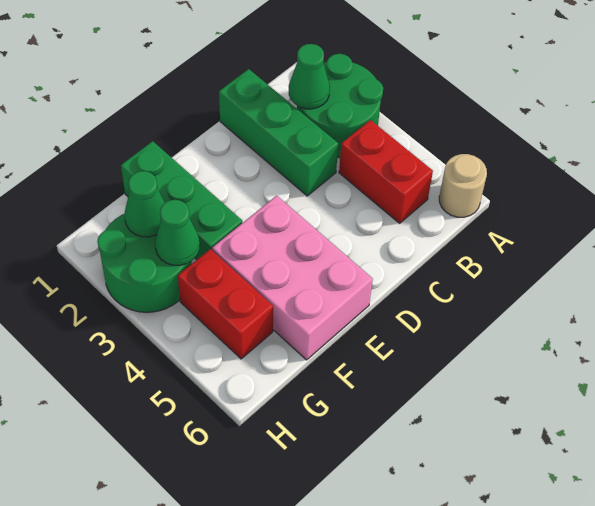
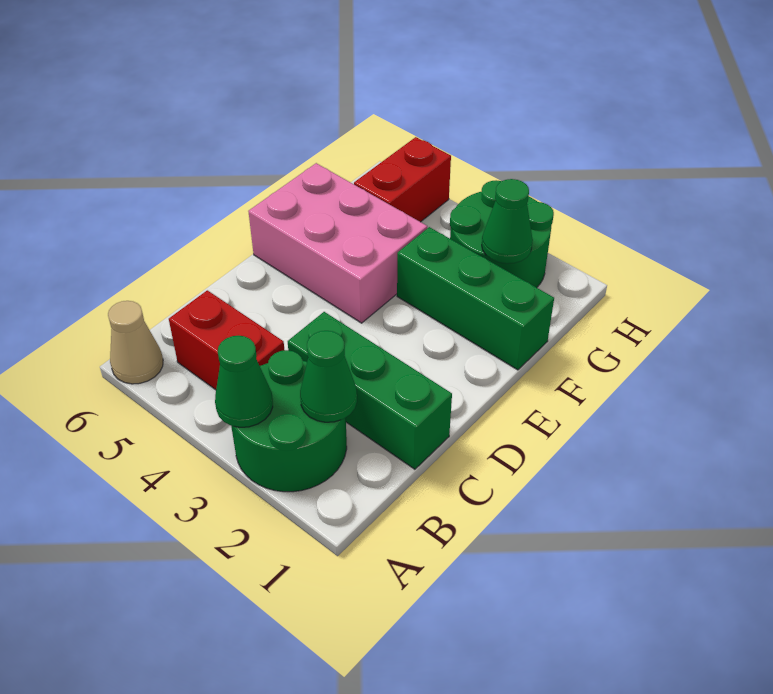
tan round brick A6 level 1 -> tan cone A6 level 1
green cone G3 level 2 -> green cone A3 level 2
red brick G4:G5 level 1 -> red brick G5:H5 level 1

